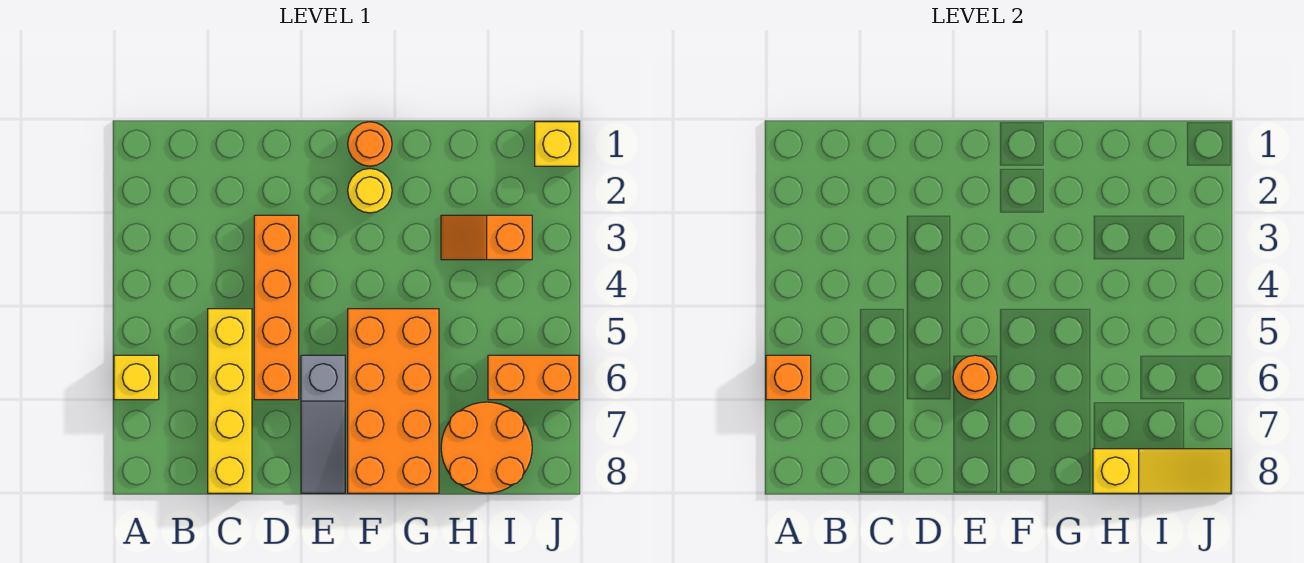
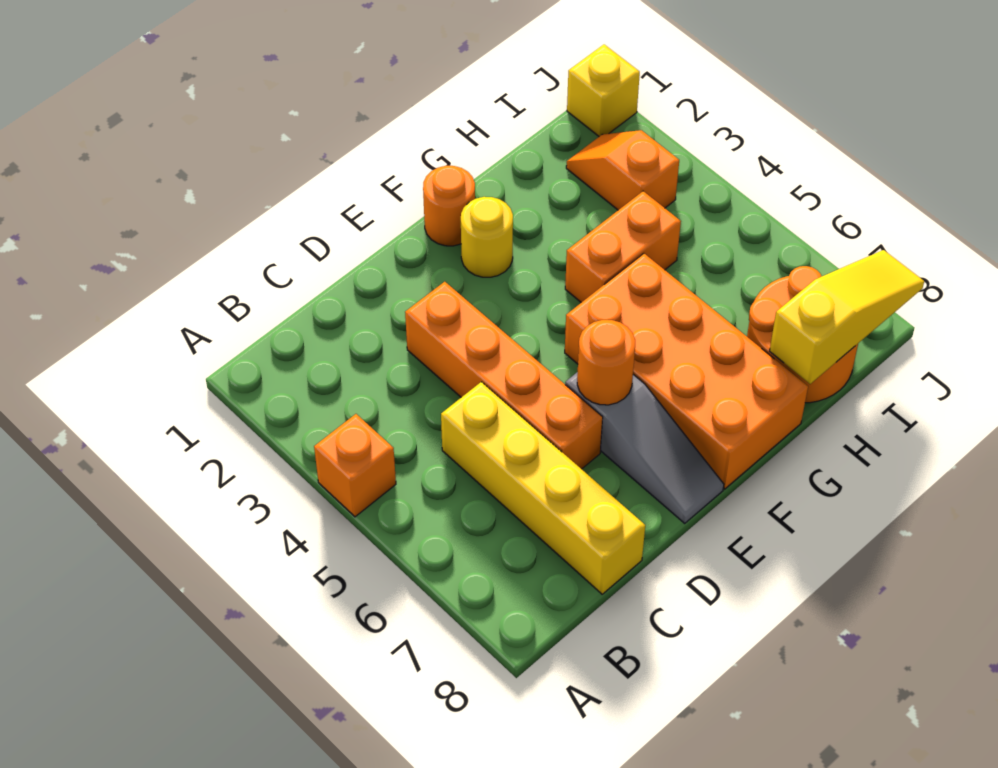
yellow brick A6 level 1 -> none
orange brick A6 level 2 -> orange brick A4 level 1
orange slope H3:I3 level 1 top I -> orange slope I2:I3 level 1 top 3
orange brick I6:J6 level 1 -> orange brick G4:H4 level 1

